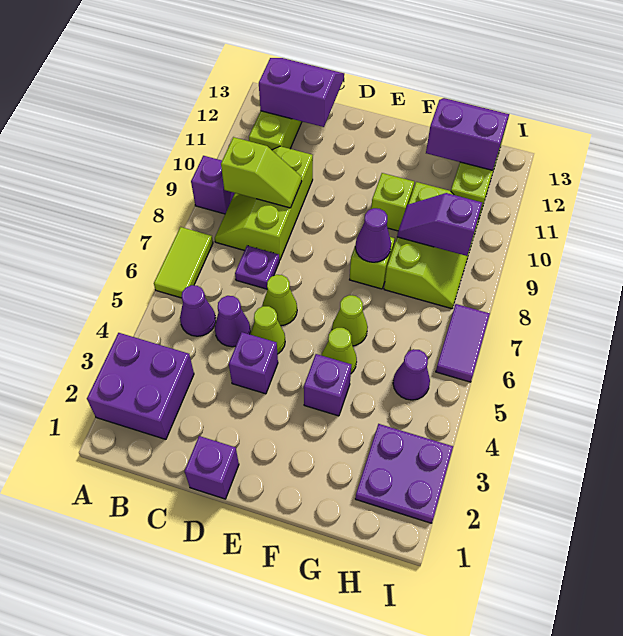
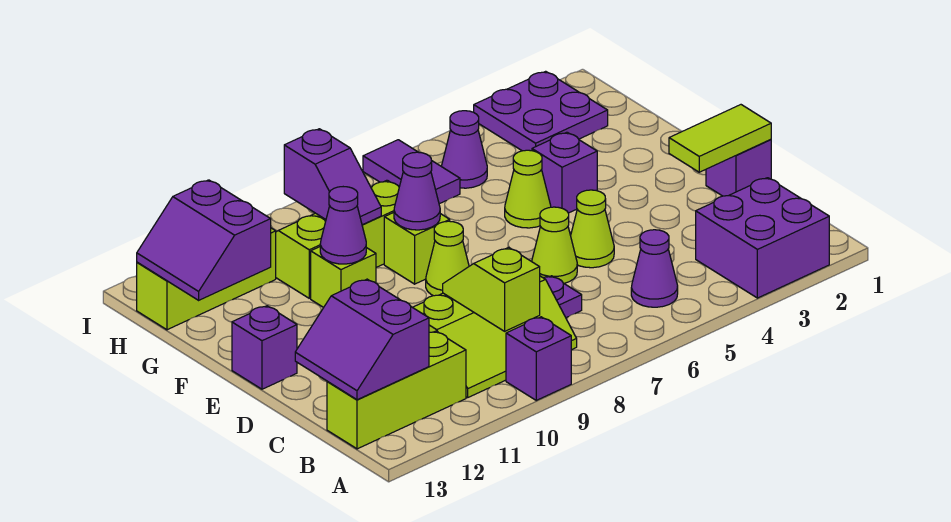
lime tile A6:A7 level 1 -> lime tile D1:D2 level 2
purple cone C5 level 1 -> purple cone F10 level 2
purple brick D4 level 1 -> purple brick E13 level 1
lime cone F6 level 1 -> lime cone E8 level 1
purple tile I6:I7 level 1 -> purple tile H6:I6 level 1

